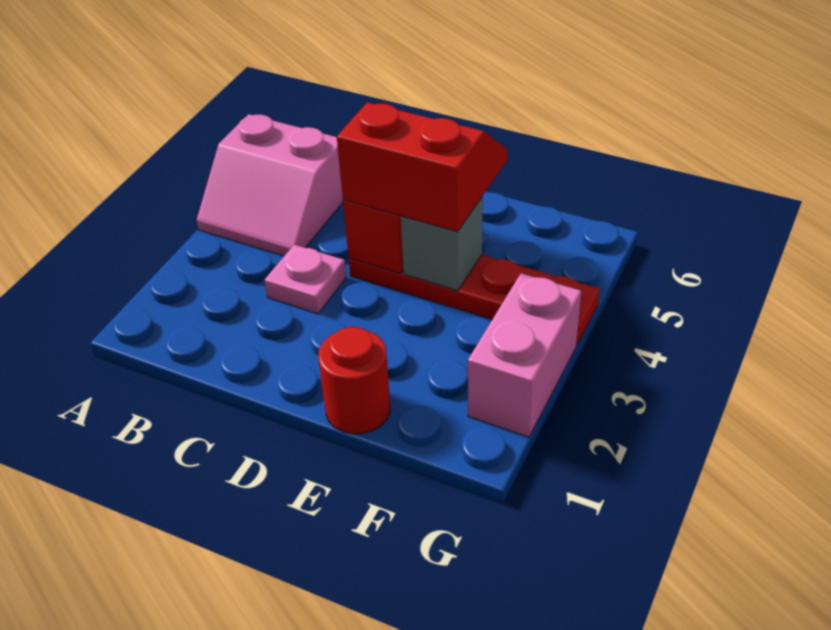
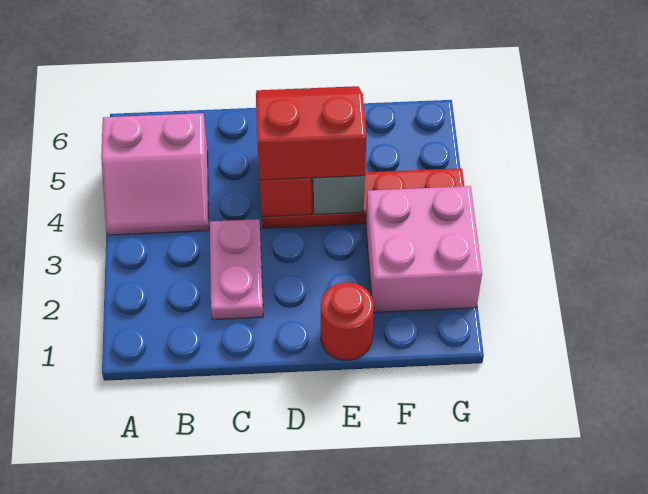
pink plate C3 level 1 -> pink plate C2:C3 level 1
pink brick G2:G3 level 1 -> pink brick F2:G3 level 1

